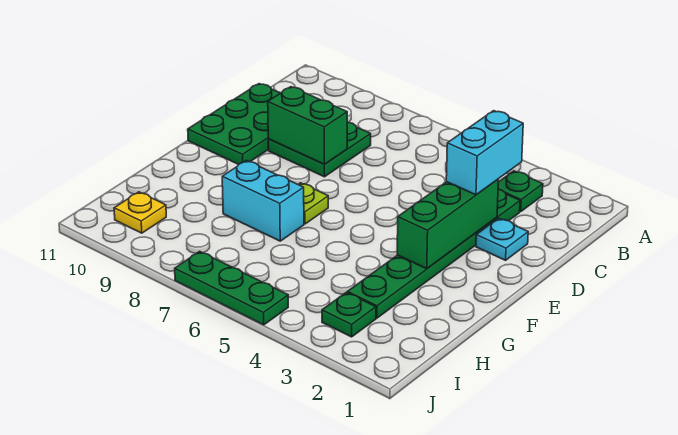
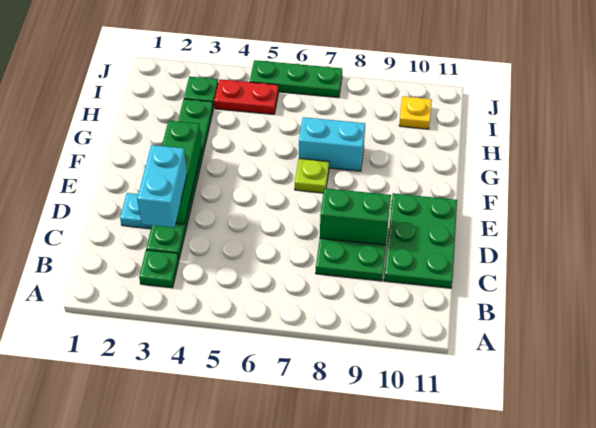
none -> red plate I4:I5 level 1

